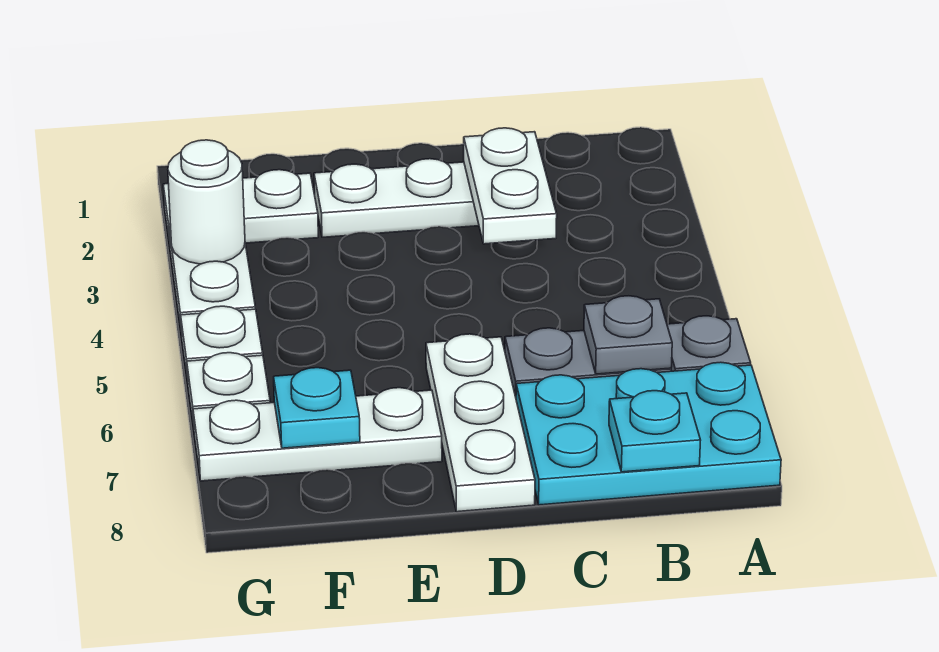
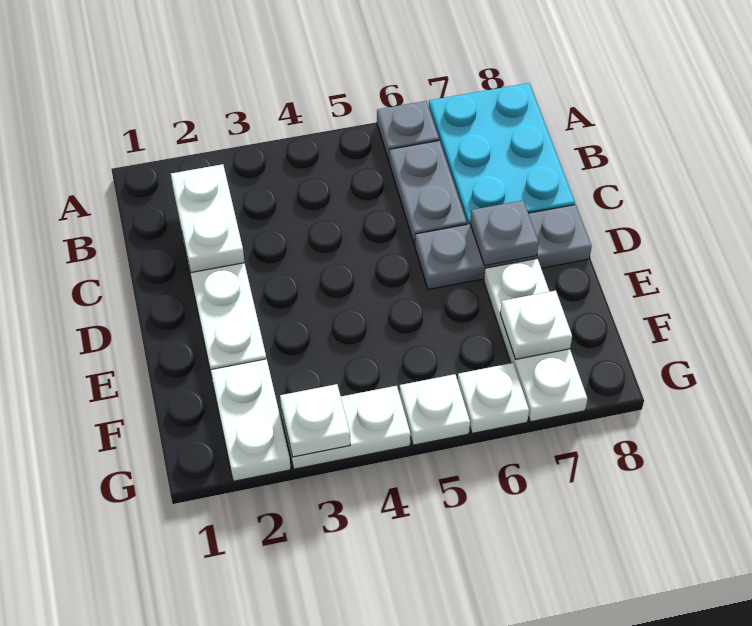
grey plate B6 level 2 -> grey plate D7 level 2
cyan plate B8 level 2 -> none
white plate C2:C3 level 2 -> white plate B2:C2 level 2
white plate D6:D8 level 1 -> grey plate D6:D8 level 1
cyan plate F7 level 2 -> white plate F7 level 2
white round brick G3 level 2 -> white plate G3 level 2

